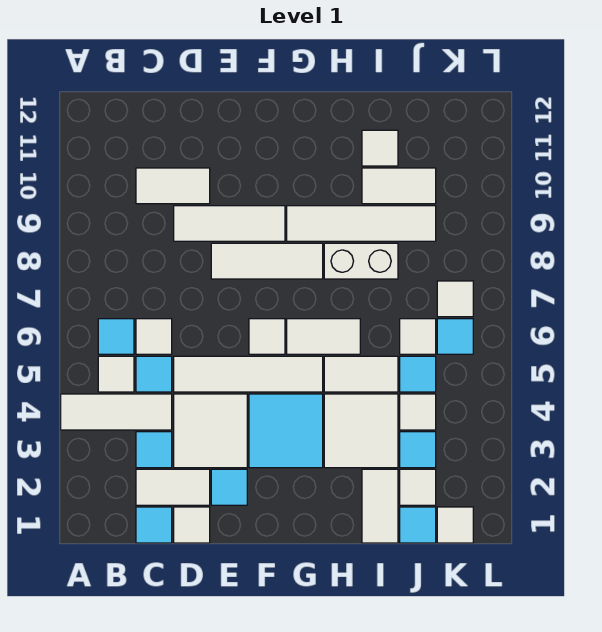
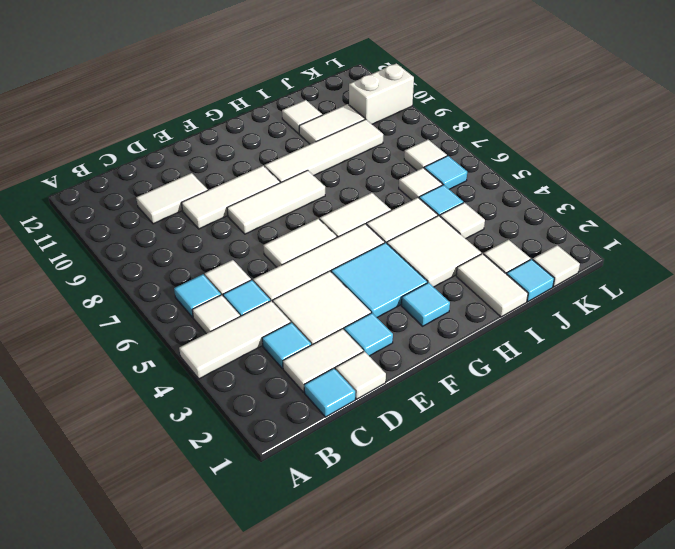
white tile F6 level 1 -> white tile E6:F6 level 1
white brick H8:I8 level 1 -> white brick K10:L10 level 1
cyan tile J3 level 1 -> cyan tile G2 level 1

